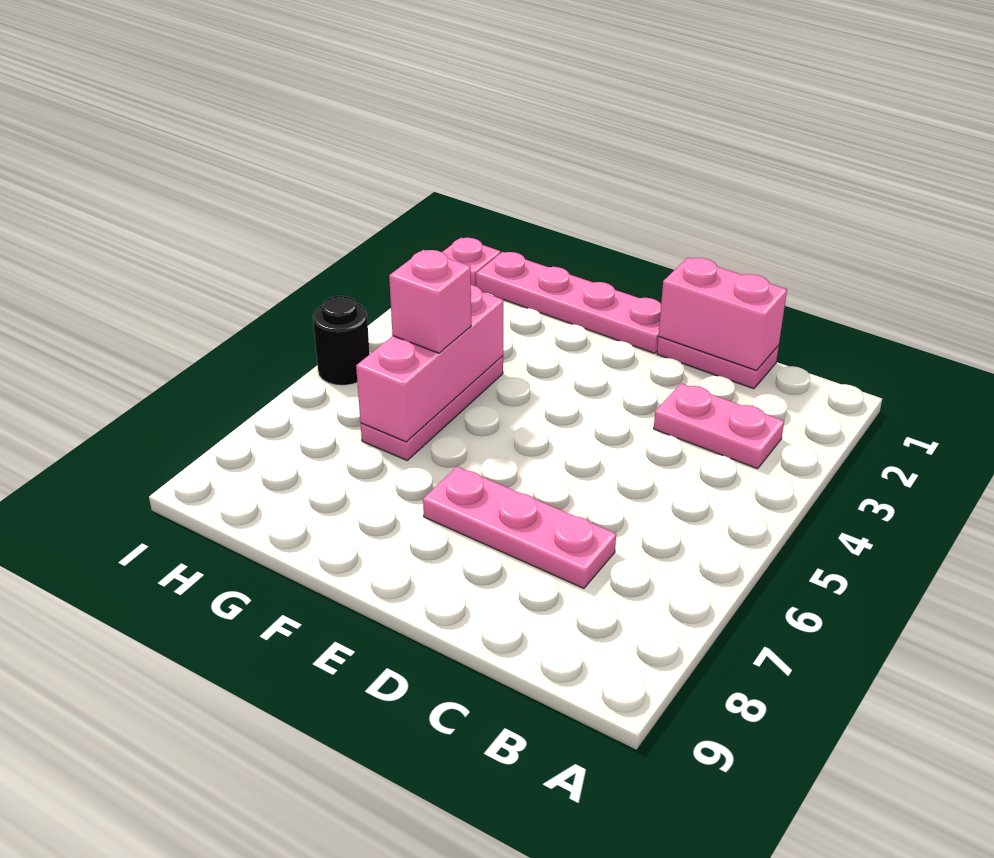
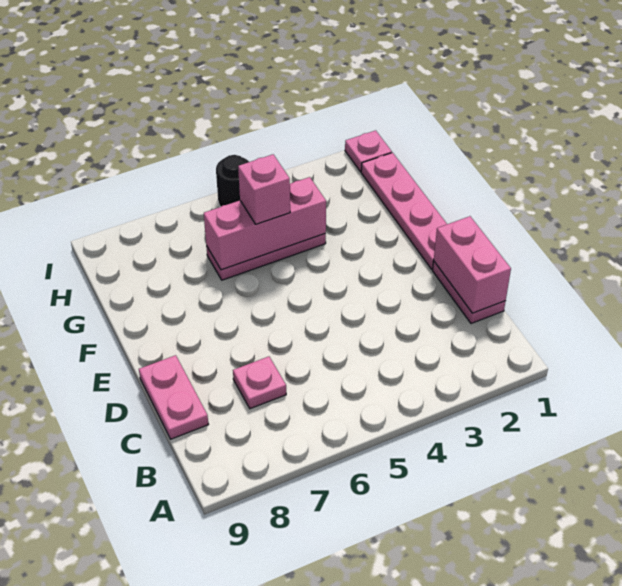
pink plate B3:C3 level 1 -> pink plate C9:D9 level 1
pink plate C7:E7 level 1 -> pink plate C7 level 1

